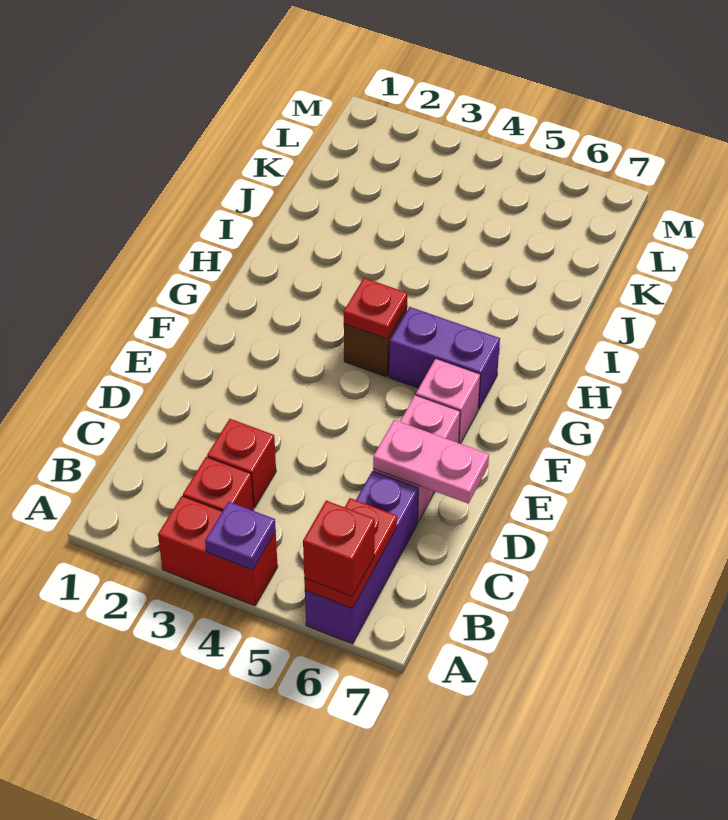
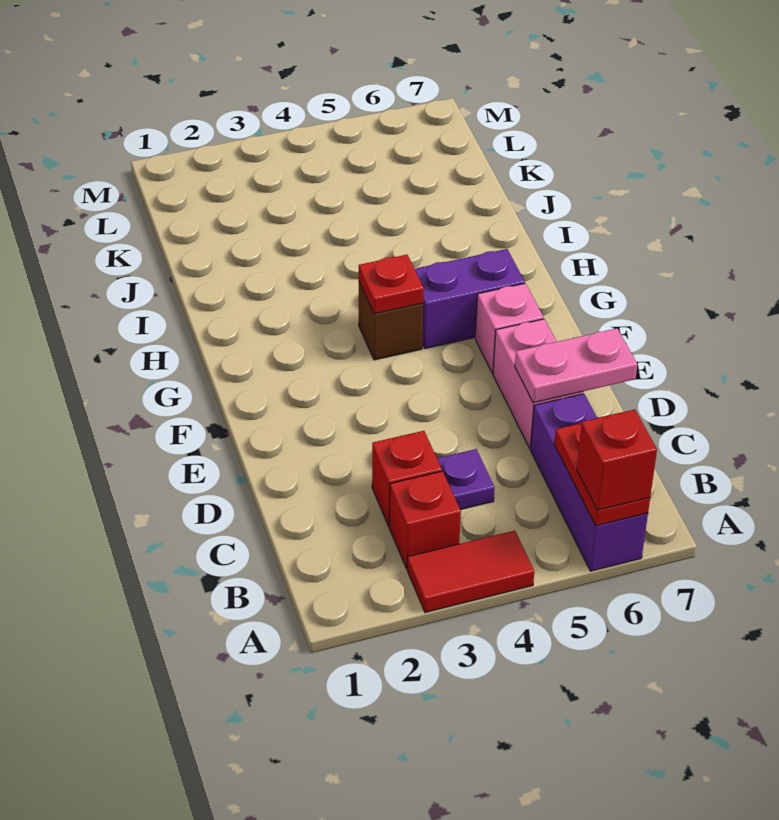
red brick A3:A4 level 1 -> red tile A3:A4 level 1
purple plate A4 level 2 -> purple plate C4 level 1

